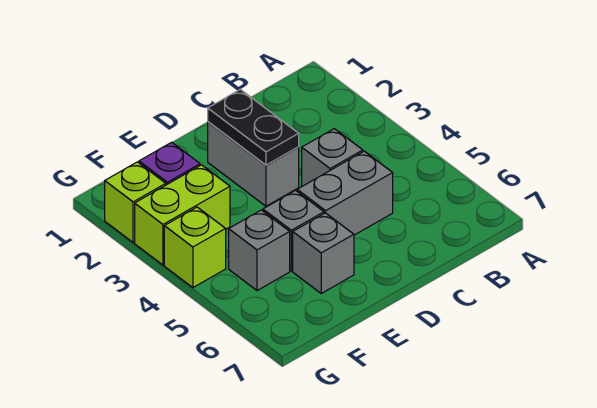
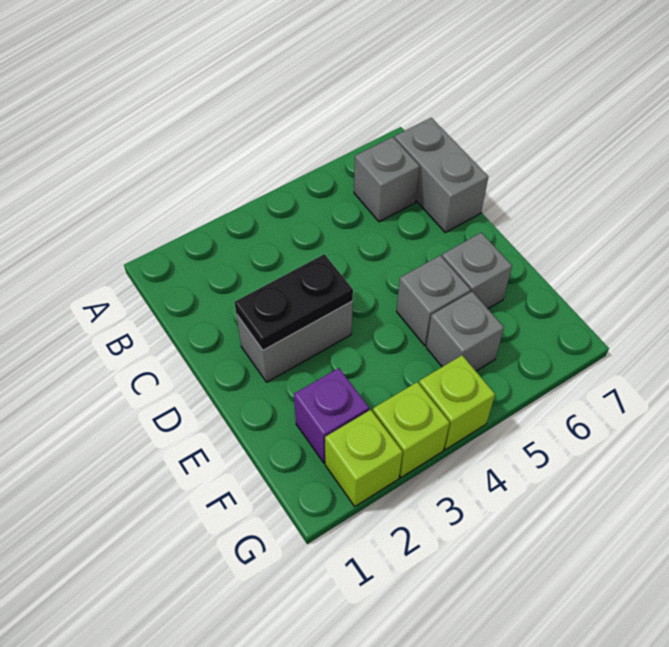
grey brick C4 level 1 -> grey brick B6 level 1
grey brick C5:D5 level 1 -> grey brick B7:C7 level 1
lime brick F3:G3 level 1 -> lime brick G3 level 1

